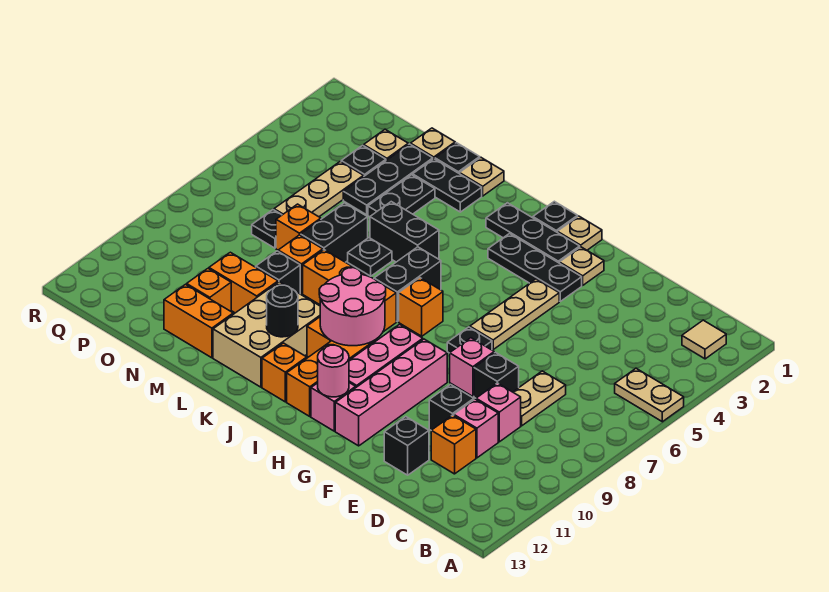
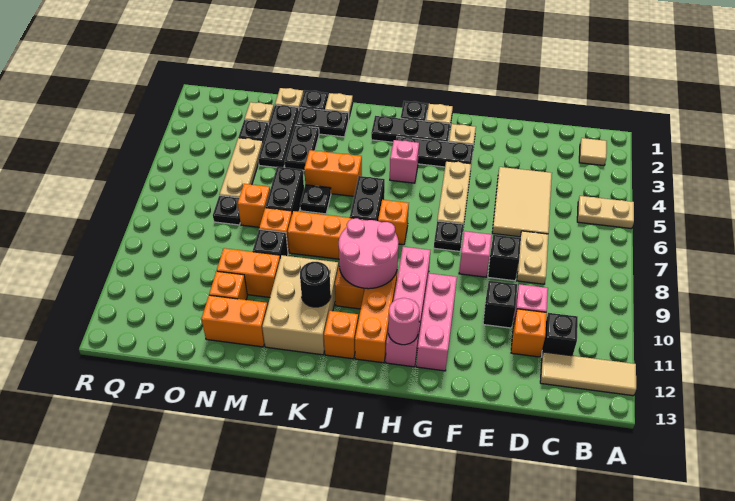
none -> tan tile A12:C12 level 1
none -> tan tile D4:E6 level 1
pink brick D9 level 1 -> pink brick I4 level 1
black brick E12 level 1 -> black brick C11 level 1
pink brick G9:G12 level 1 -> pink brick G10:G12 level 1
black brick K5:L5 level 1 -> orange brick K5:L5 level 1

